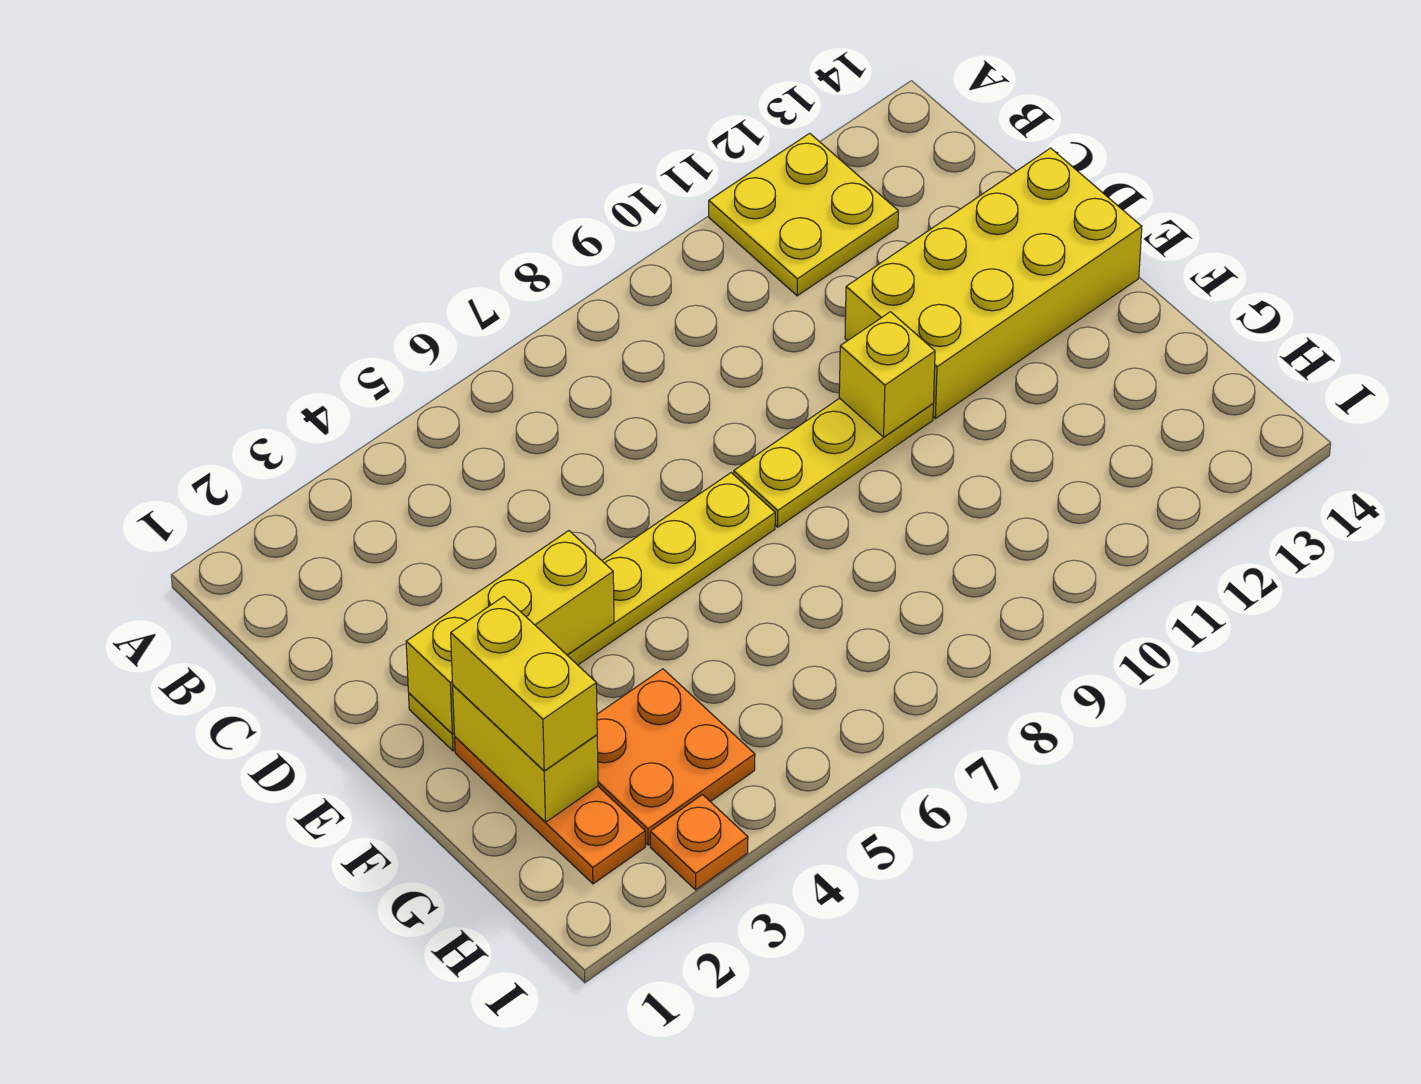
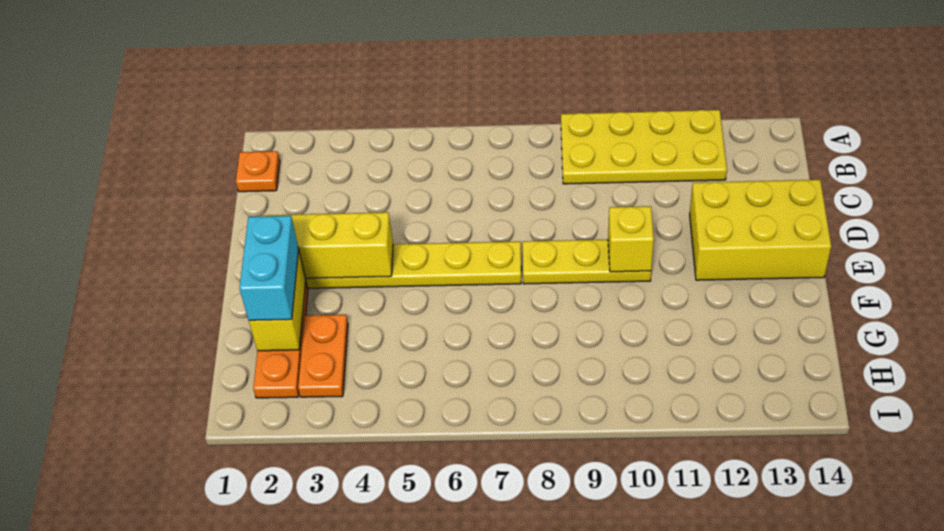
yellow plate A11:B12 level 1 -> yellow plate A9:B12 level 1
yellow brick D11:E14 level 1 -> yellow brick D12:E14 level 1
yellow brick F2:G2 level 3 -> cyan brick F2:G2 level 3
orange plate G3:H4 level 1 -> orange plate G3:H3 level 1
orange plate I3 level 1 -> orange plate B1 level 1

